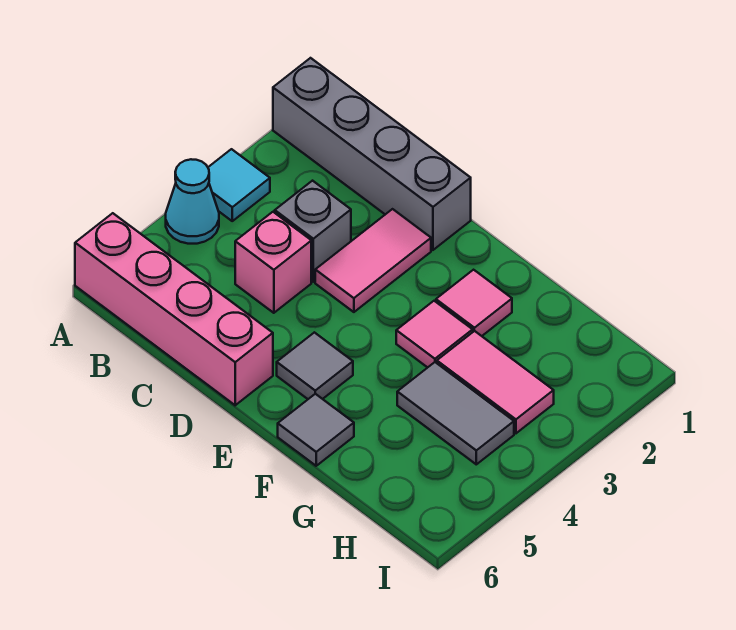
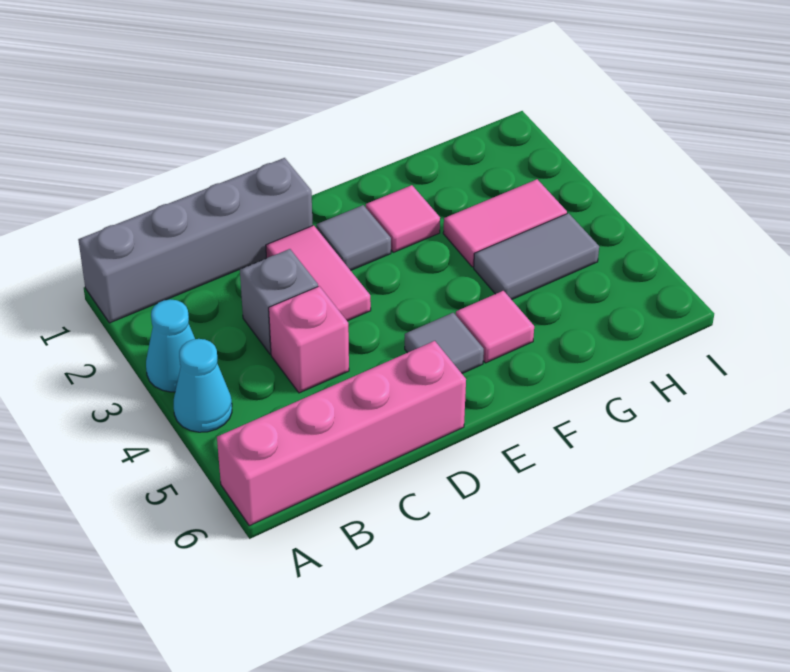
cyan tile A3 level 1 -> cyan cone A3 level 1
pink tile F3 level 1 -> pink tile F5 level 1
grey tile F6 level 1 -> grey tile E2 level 1

